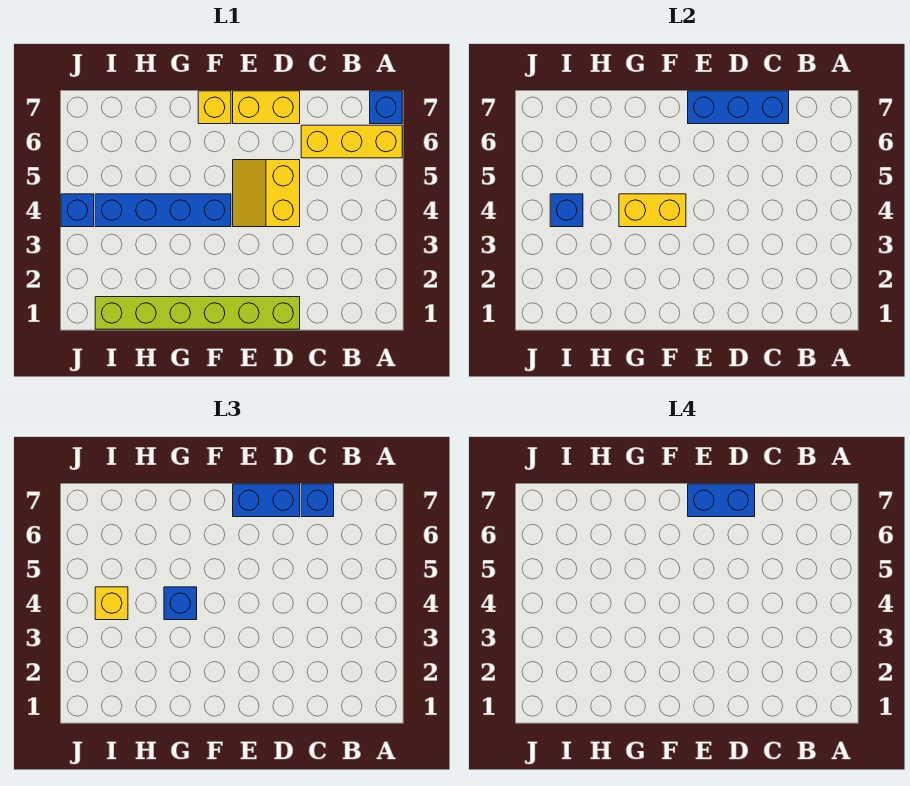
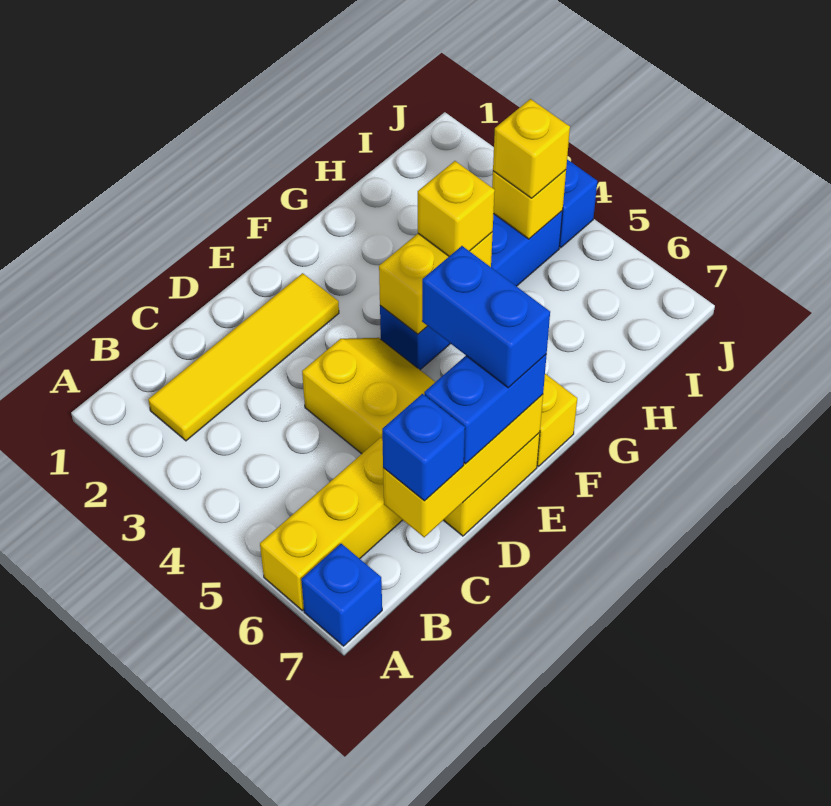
none -> yellow tile B2:E2 level 1
blue brick C7:E7 level 2 -> yellow brick C7:E7 level 2
lime brick D1:I1 level 1 -> none
blue brick D7:E7 level 4 -> blue brick E6:E7 level 4
blue brick G4 level 3 -> yellow brick G4 level 3
blue brick I4 level 2 -> yellow brick I4 level 2

